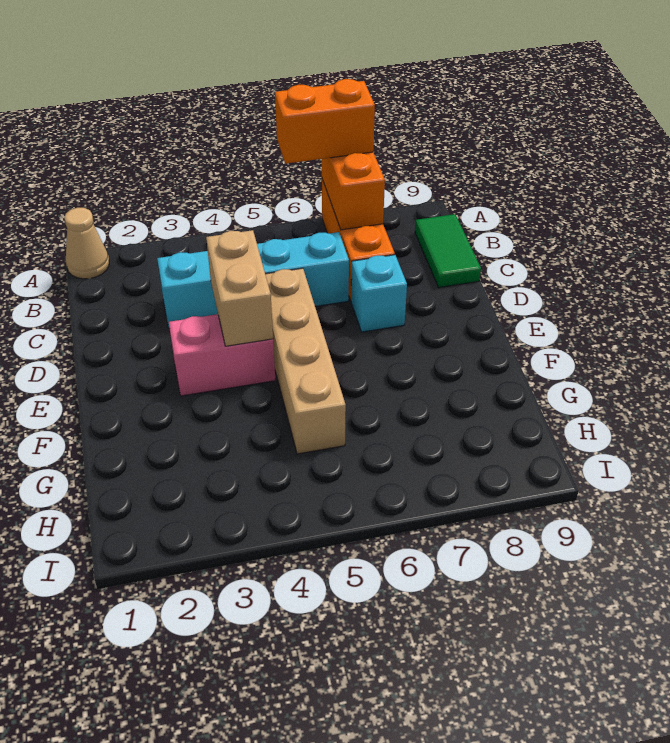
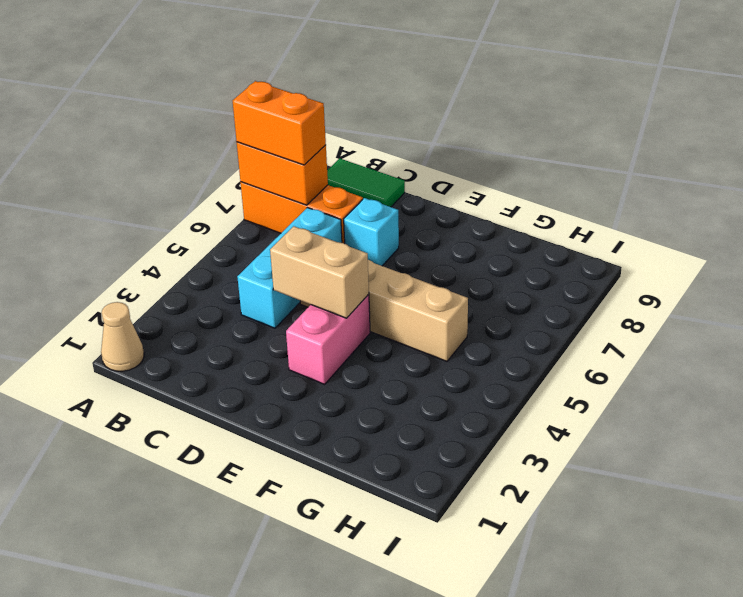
orange brick A6:A7 level 3 -> orange brick A7:B7 level 3
cyan brick C3:C6 level 1 -> cyan brick C4:C6 level 1

